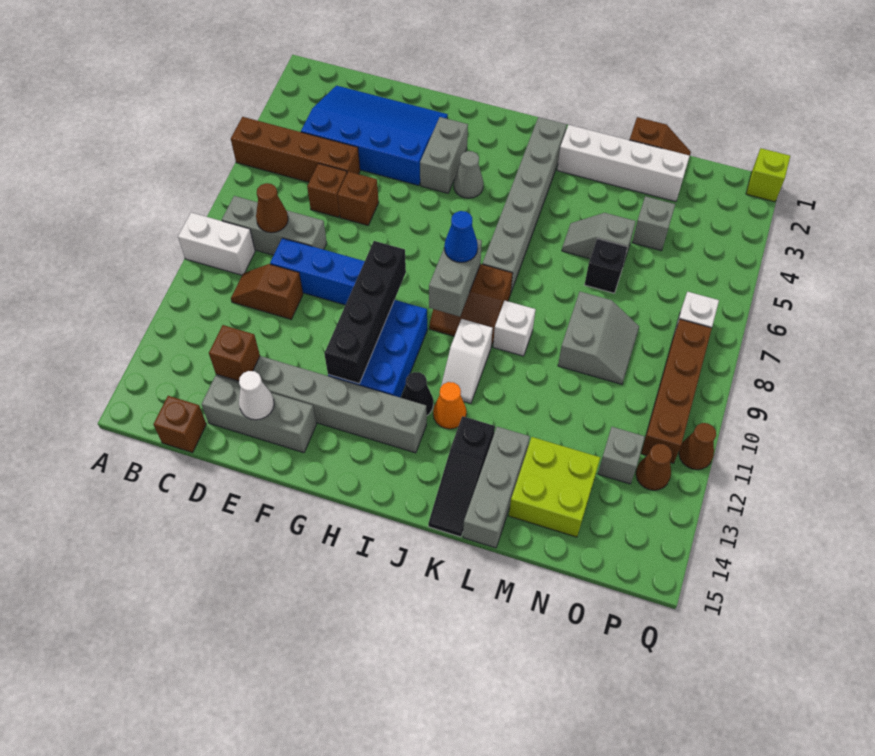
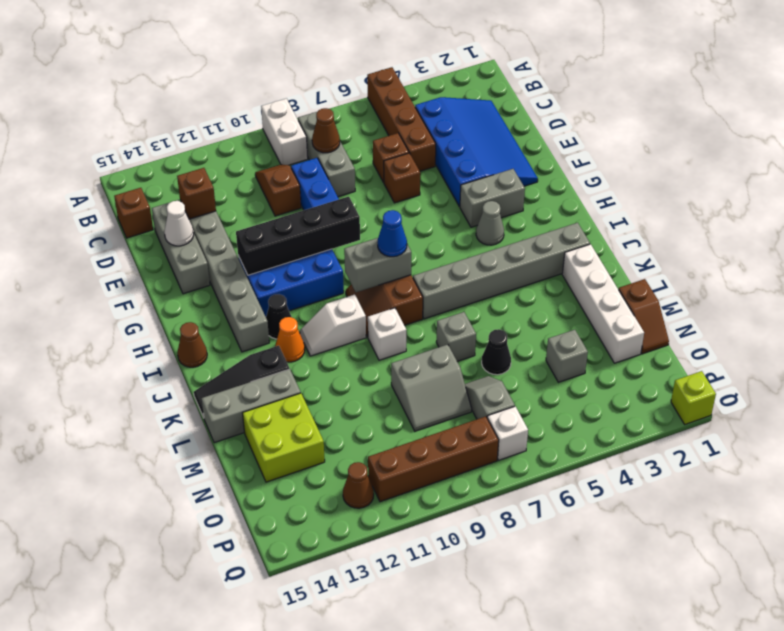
grey slope L5:M5 level 1 top M -> grey slope N7:O7 level 1 top O
black brick M6 level 1 -> black cone M6 level 1
grey brick O12 level 1 -> grey brick L7 level 1
brown cone Q11 level 1 -> brown cone I15 level 1

